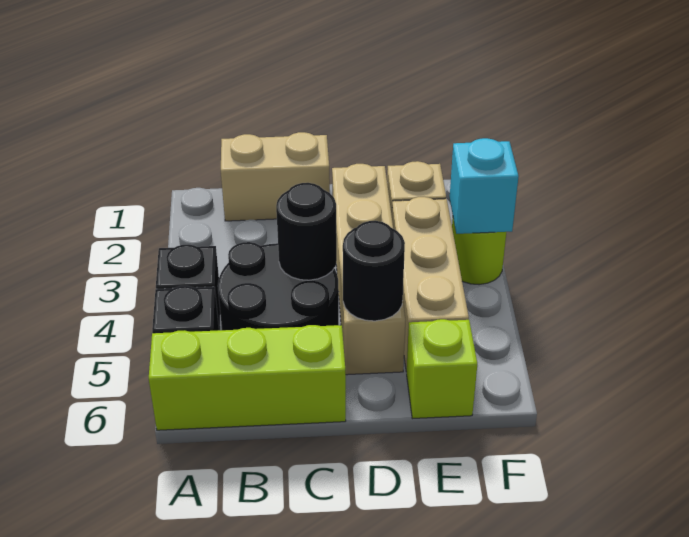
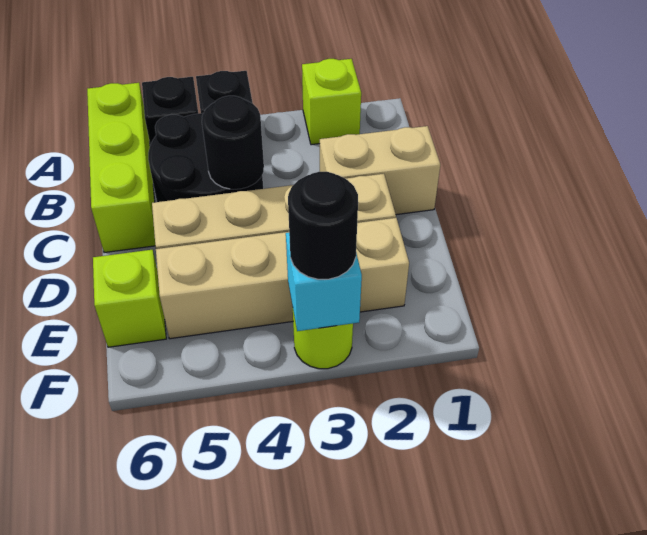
none -> lime brick A2 level 1
tan brick B1:C1 level 1 -> tan brick C1:C2 level 1
black round brick D5 level 2 -> black round brick F3 level 3

